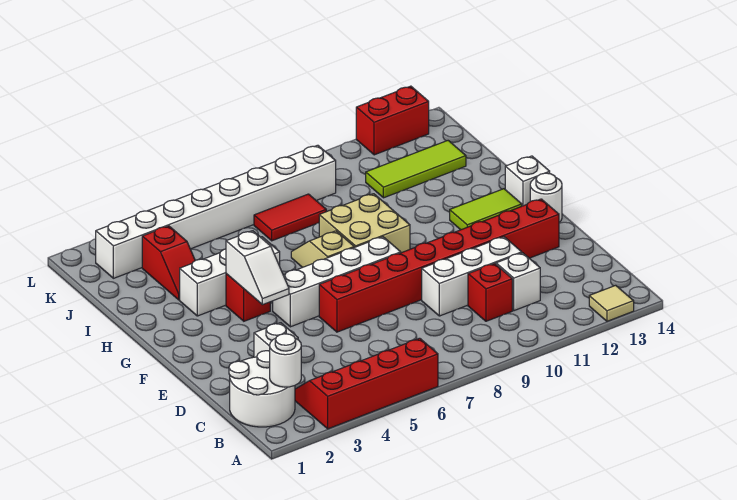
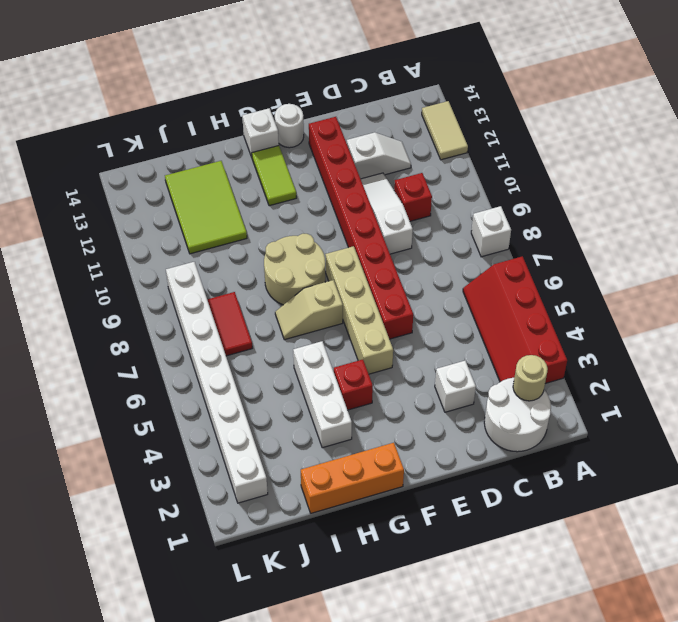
tan tile A13 level 1 -> tan tile A12:A13 level 1
white round brick B2 level 2 -> tan round brick B2 level 2
white brick C11 level 1 -> white brick A8 level 1
white brick D9:D11 level 1 -> white slope D9:D11 level 1 top 9
white slope F4:G4 level 2 top G -> white slope C12:D12 level 1 top D
white brick F5:F8 level 1 -> tan brick F5:F8 level 1
none -> orange brick G1:I1 level 1
tan brick G8:H9 level 1 -> tan round brick G8:H9 level 1
red slope I3:J3 level 1 top J -> none
lime tile J11:J13 level 1 -> lime tile I11:J13 level 1
red brick L12:L13 level 1 -> none

